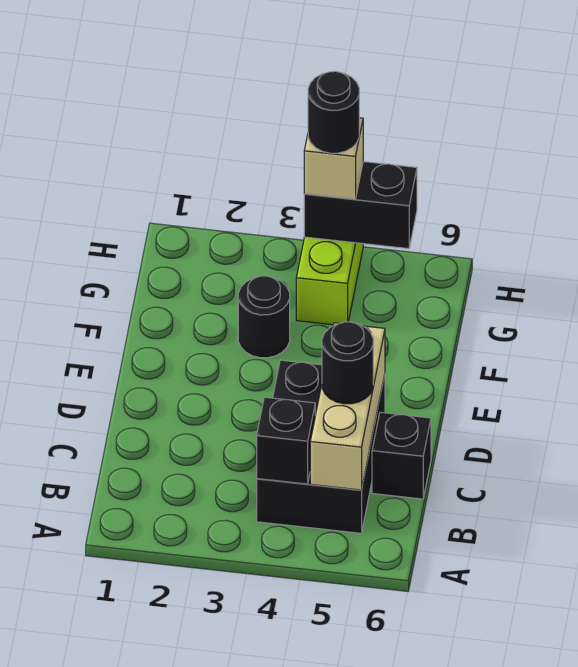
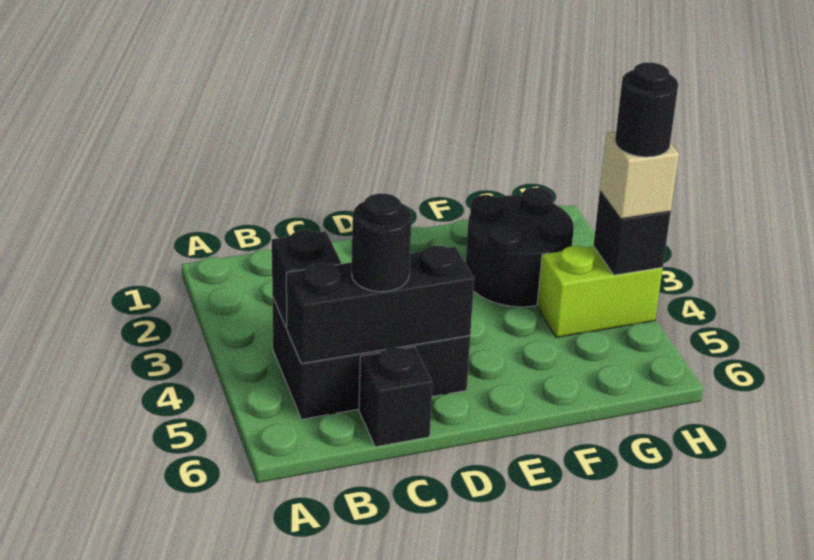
tan brick B5:D5 level 2 -> black brick B5:D5 level 2
black round brick F3 level 1 -> black round brick F2:G3 level 1
black brick H4:H5 level 2 -> black brick H4 level 2

